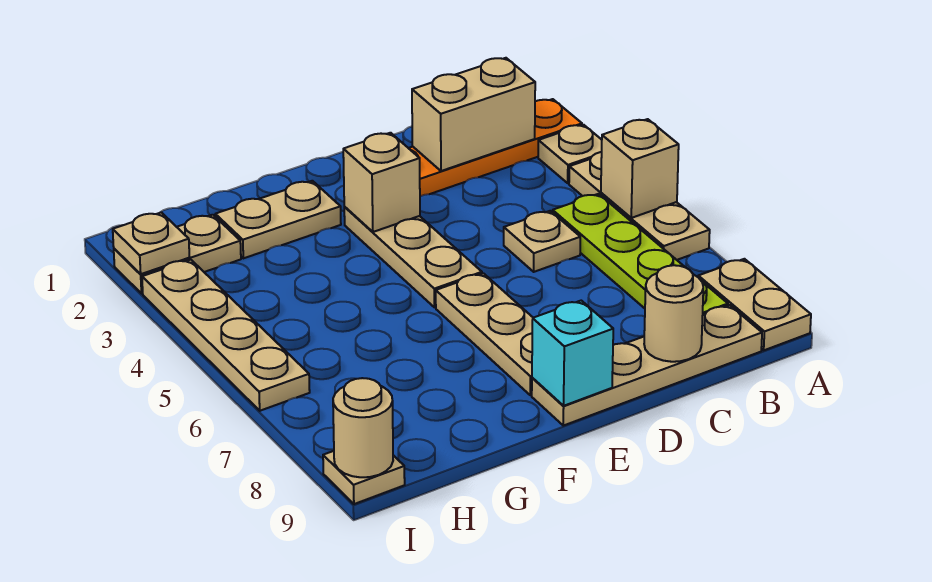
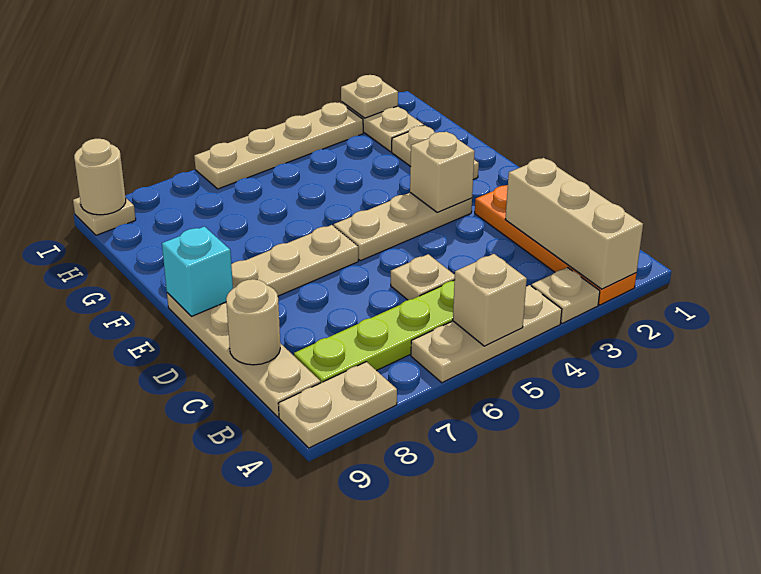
tan brick B2:C2 level 2 -> tan brick A2:C2 level 2

